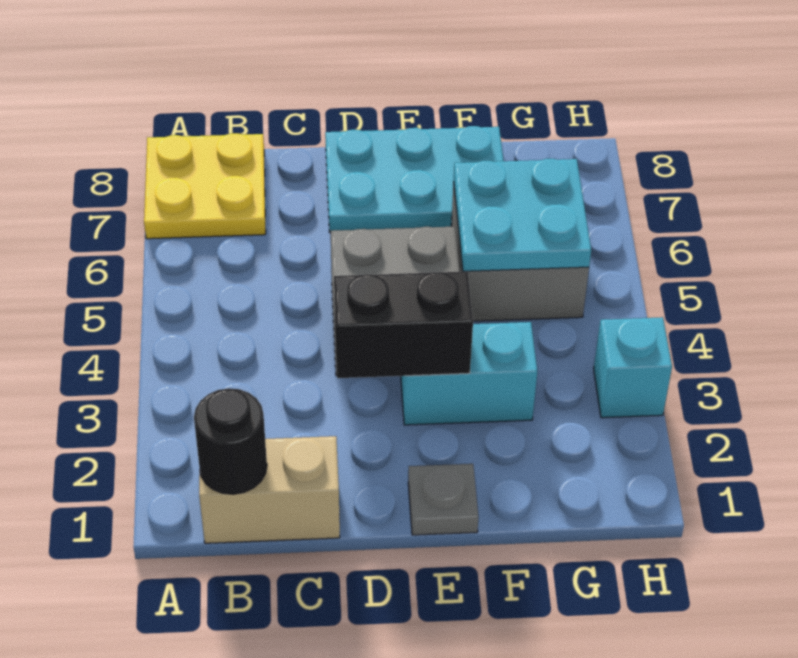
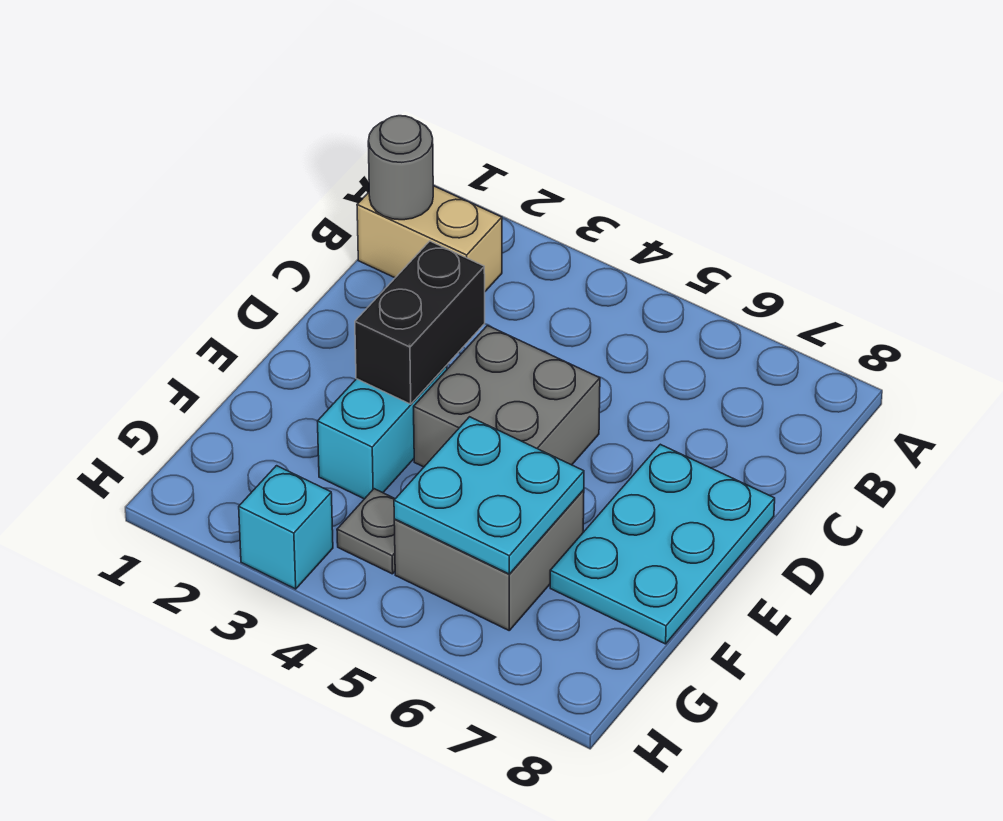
yellow plate A7:B8 level 1 -> none
tan brick B1:C1 level 1 -> tan brick B1:B2 level 1
black round brick B1 level 2 -> grey round brick B1 level 2
grey plate E1 level 1 -> grey plate G4 level 1

